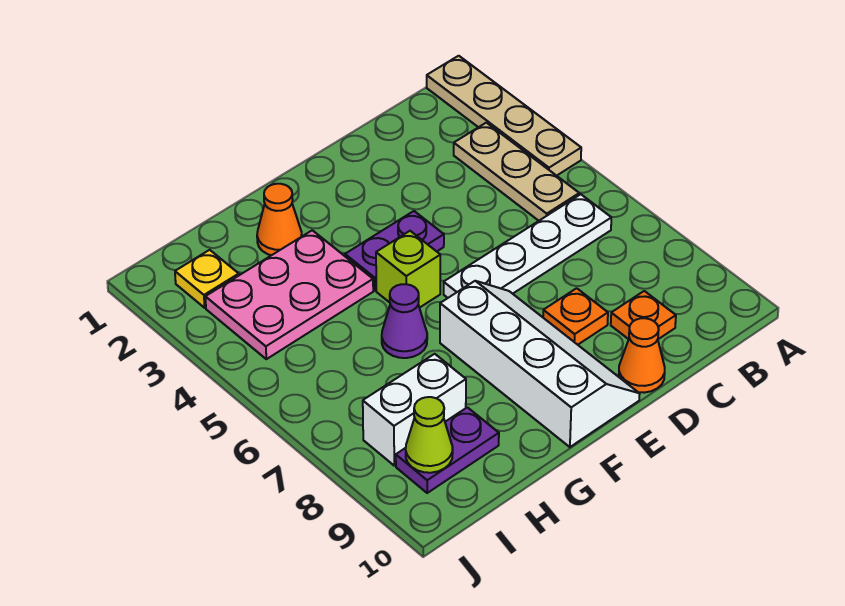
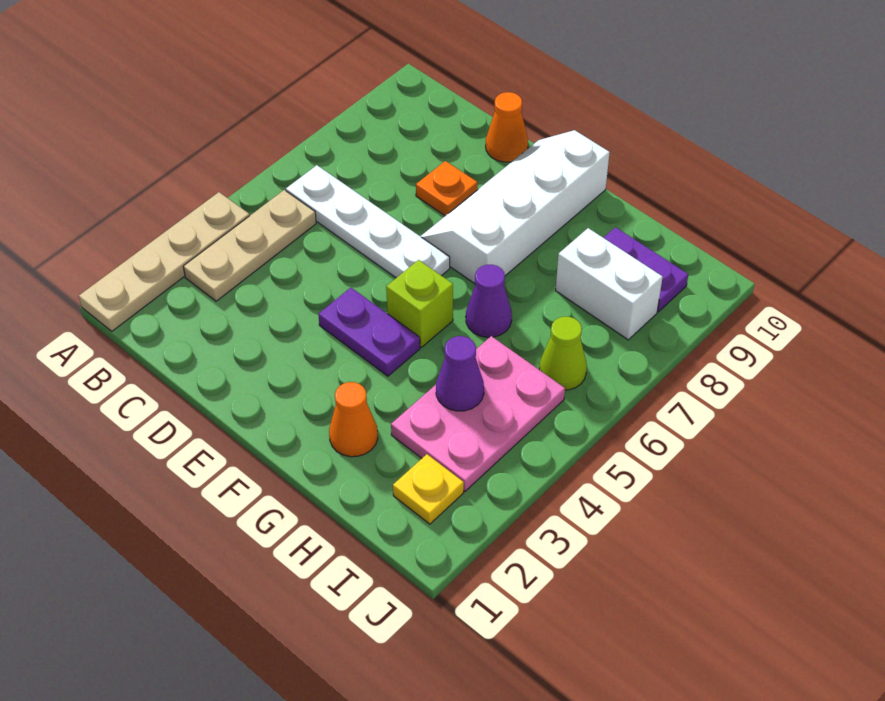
orange plate C9 level 1 -> none
pink plate G3:I4 level 1 -> pink plate H3:I5 level 1
none -> purple cone H4 level 2
lime cone I9 level 2 -> lime cone I6 level 1

